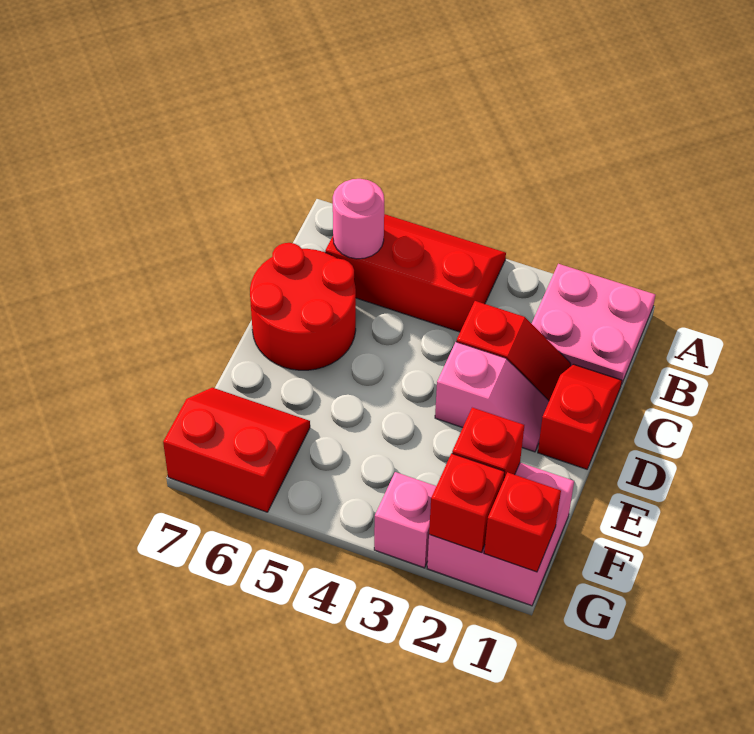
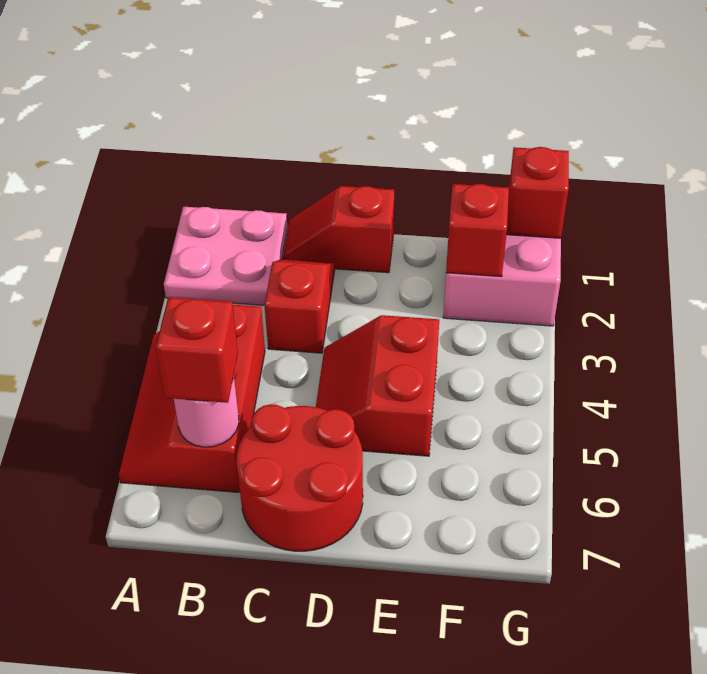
pink slope D2:D3 level 1 top 3 -> none
red slope F6:G7 level 1 top G -> red slope D4:E5 level 1 top E
red brick G2 level 2 -> red brick B6 level 3
pink brick G3 level 1 -> none

